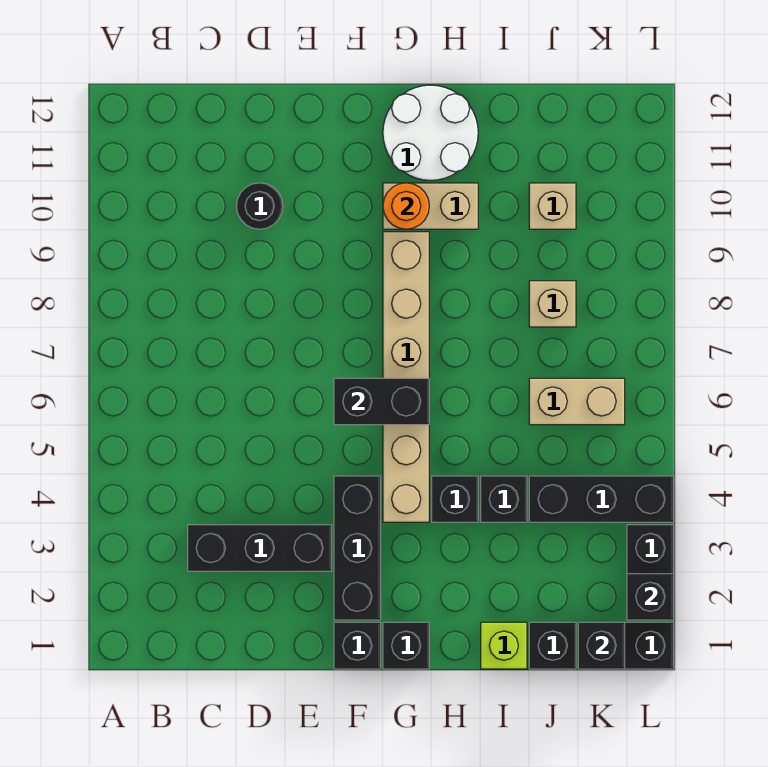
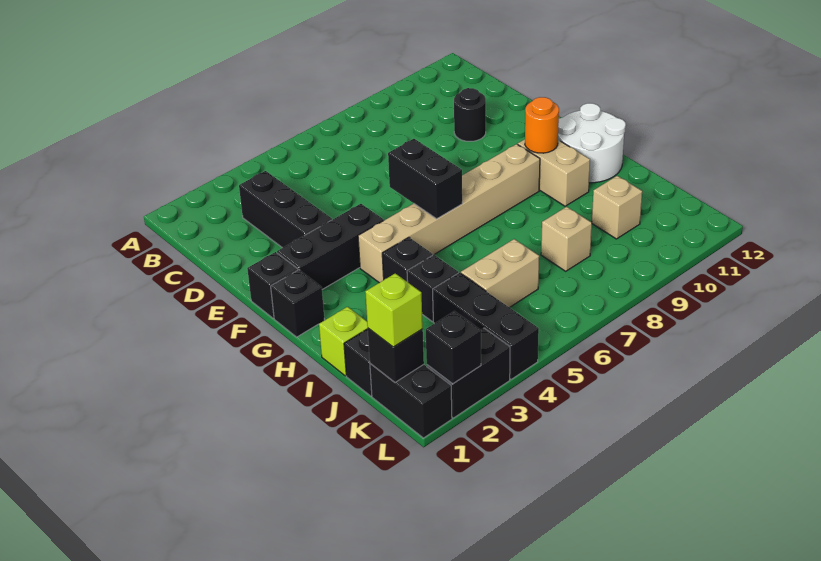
tan brick J6:K6 level 1 -> tan brick J5:J6 level 1
none -> lime brick K1 level 3

